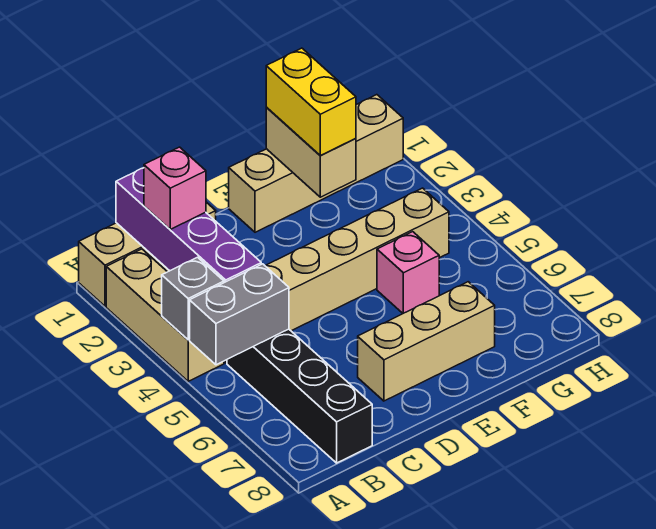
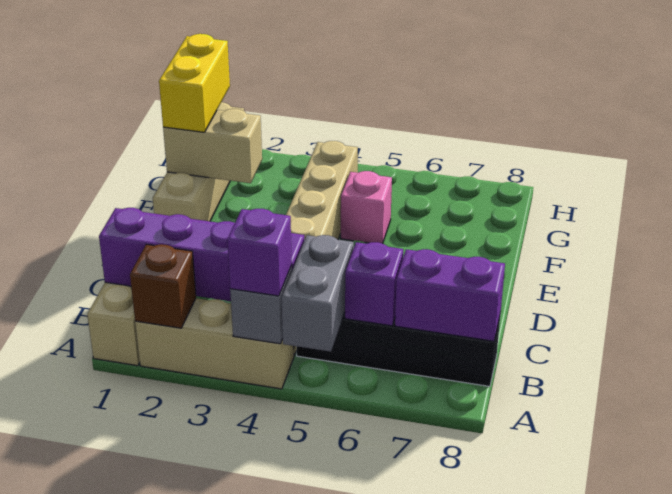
none -> brown brick A2 level 2
none -> purple brick A4 level 3
pink brick B2 level 3 -> none
none -> purple brick B6 level 2
none -> purple brick B7:B8 level 2
tan brick D7:F7 level 1 -> none
yellow brick F1:F2 level 3 -> yellow brick F1:G1 level 3

